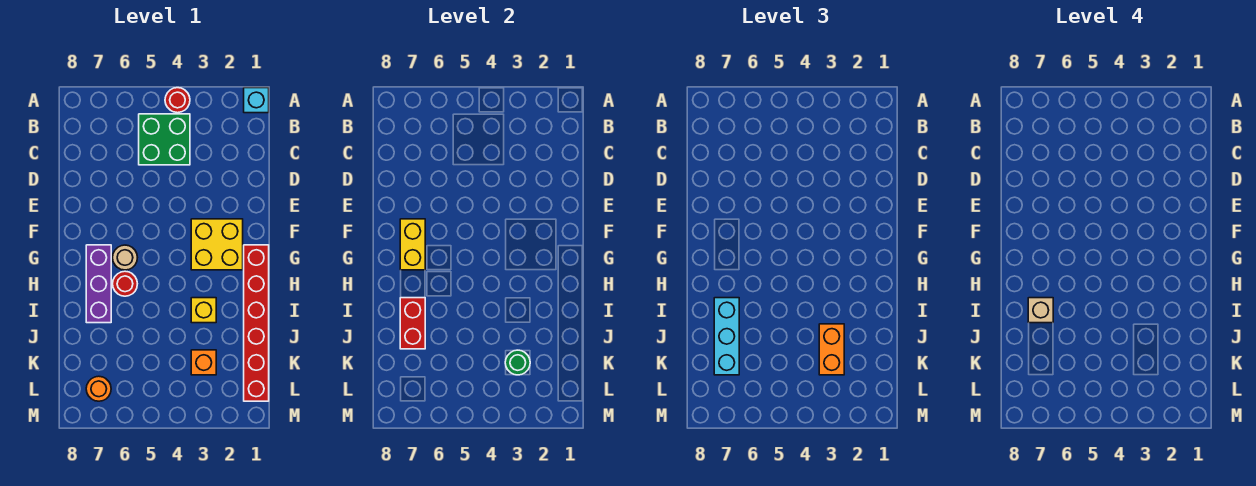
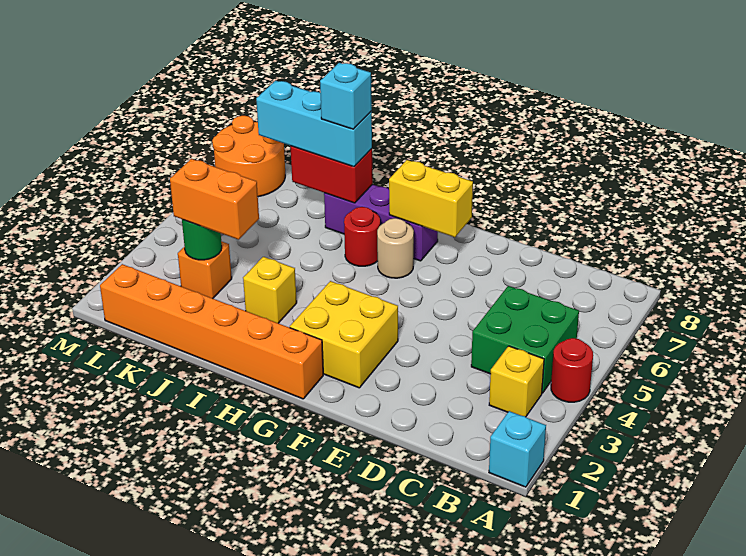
none -> yellow brick B3 level 1
red brick G1:L1 level 1 -> orange brick G1:L1 level 1
tan brick I7 level 4 -> cyan brick I7 level 4
orange round brick L7 level 1 -> orange round brick L7:M8 level 1

